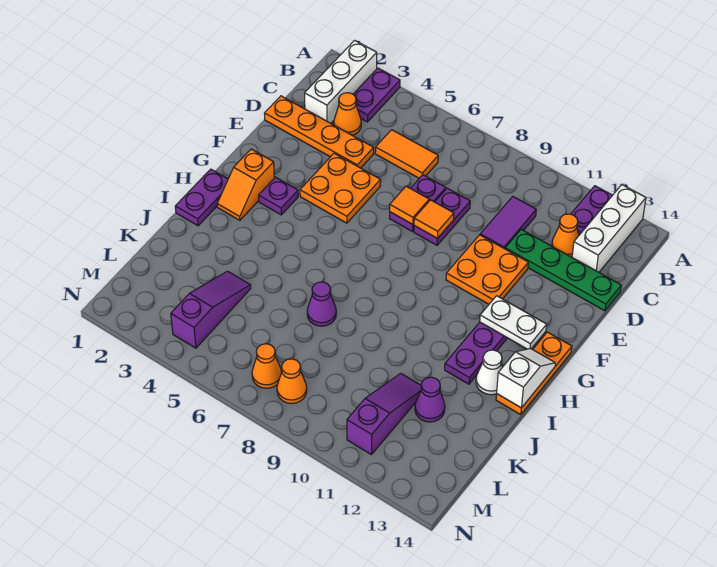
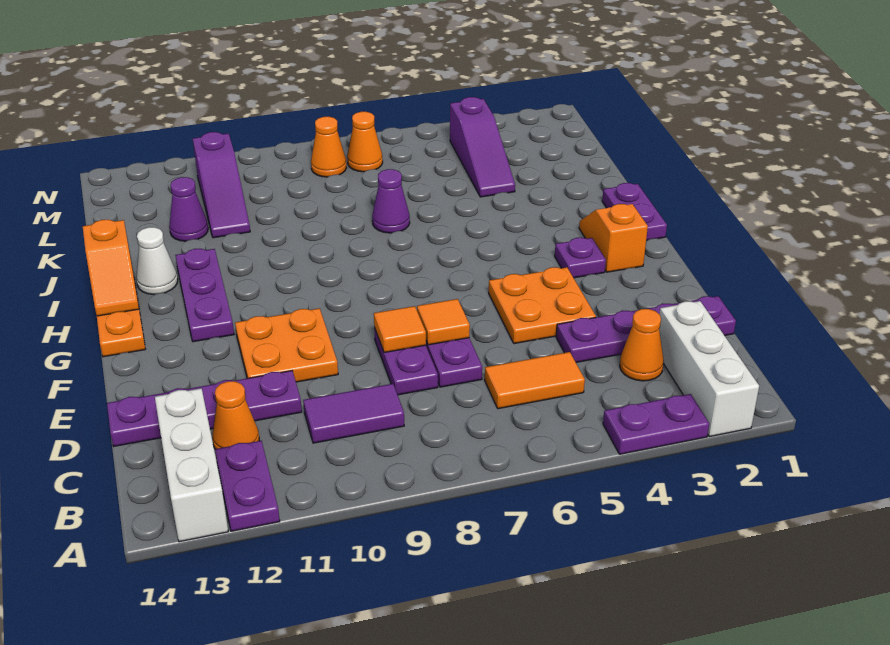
purple plate A3:B3 level 1 -> purple plate A3:A4 level 1
purple tile C10:D10 level 1 -> purple tile C9:C10 level 1
orange plate D1:D4 level 1 -> purple plate D1:D4 level 1
green plate D11:D14 level 1 -> purple plate D11:D14 level 1
white plate G12:G13 level 2 -> none
white slope H14:I14 level 2 top I -> orange slope H14:I14 level 2 top I

